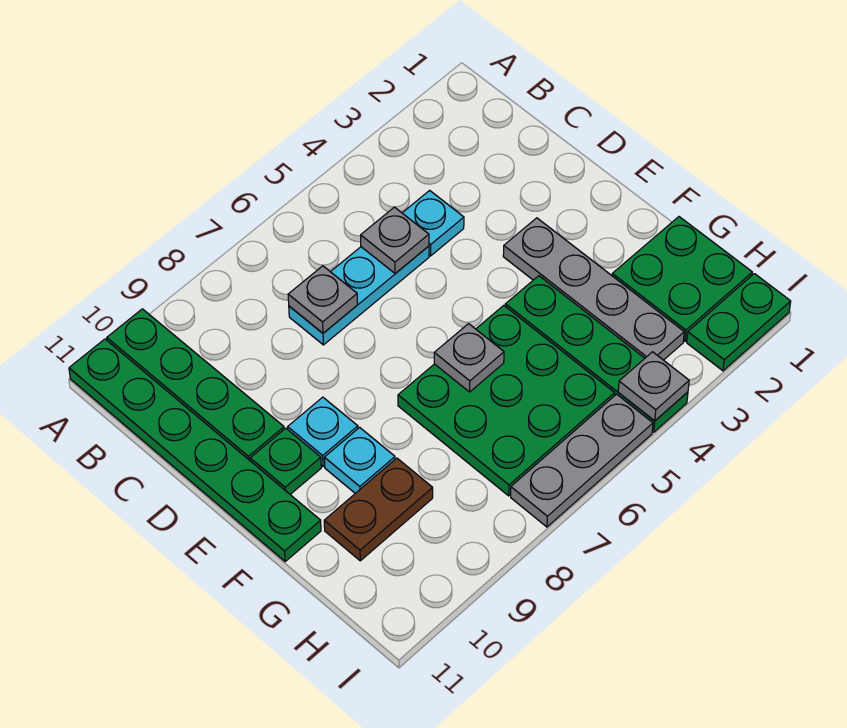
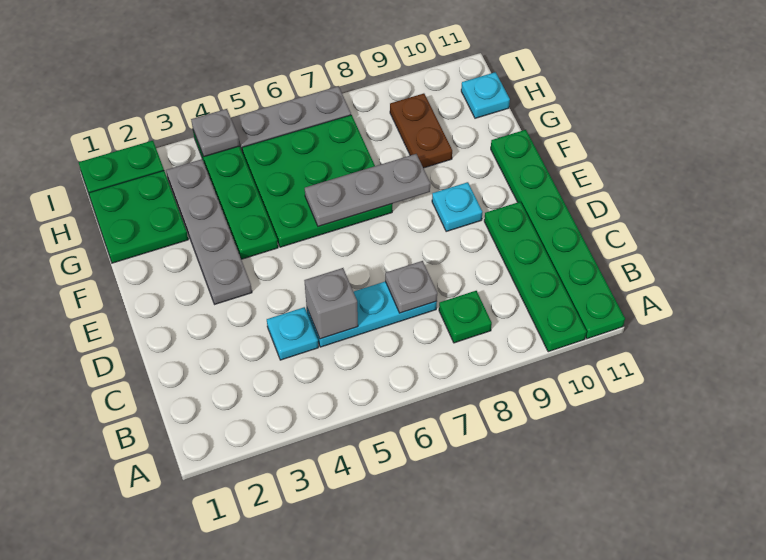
grey plate C5 level 2 -> grey brick C5 level 2
green plate E10 level 1 -> green plate B8 level 1
grey plate F6 level 2 -> grey plate F6:F8 level 2
cyan plate F9 level 1 -> cyan plate H11 level 1
brown plate G9:G10 level 1 -> brown plate G9:H9 level 1

